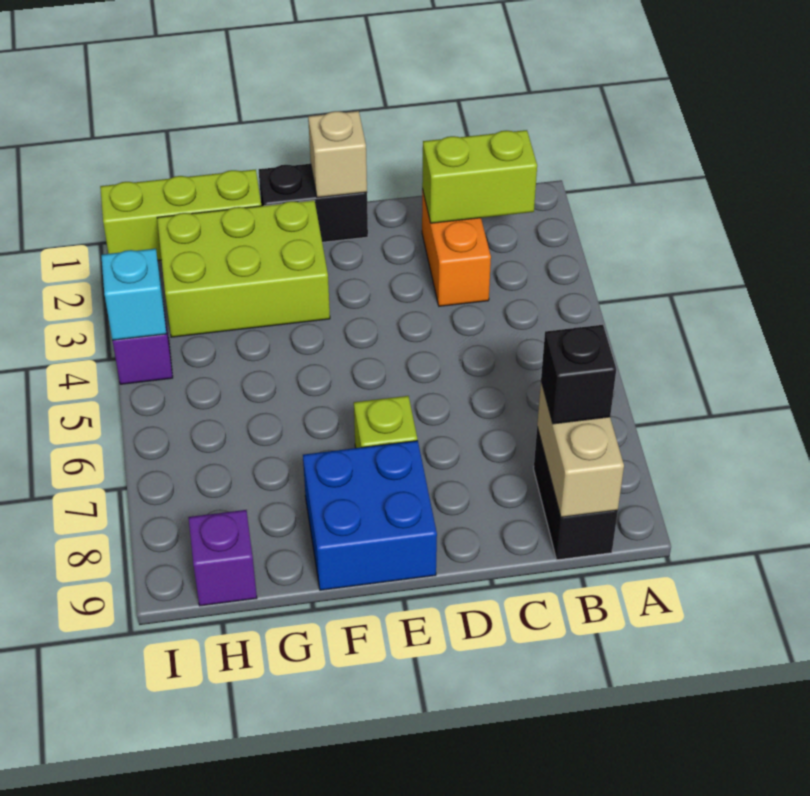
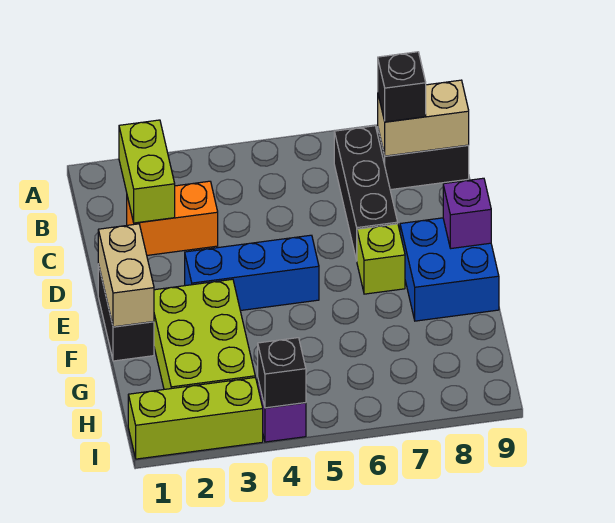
none -> black brick B7:D7 level 1
tan brick E1 level 2 -> tan brick E1:F1 level 2
none -> blue brick E3:E5 level 1
lime brick G1:I1 level 1 -> lime brick I1:I3 level 1
purple brick H9 level 1 -> purple brick E9 level 2
cyan brick I4 level 2 -> black brick I4 level 2

